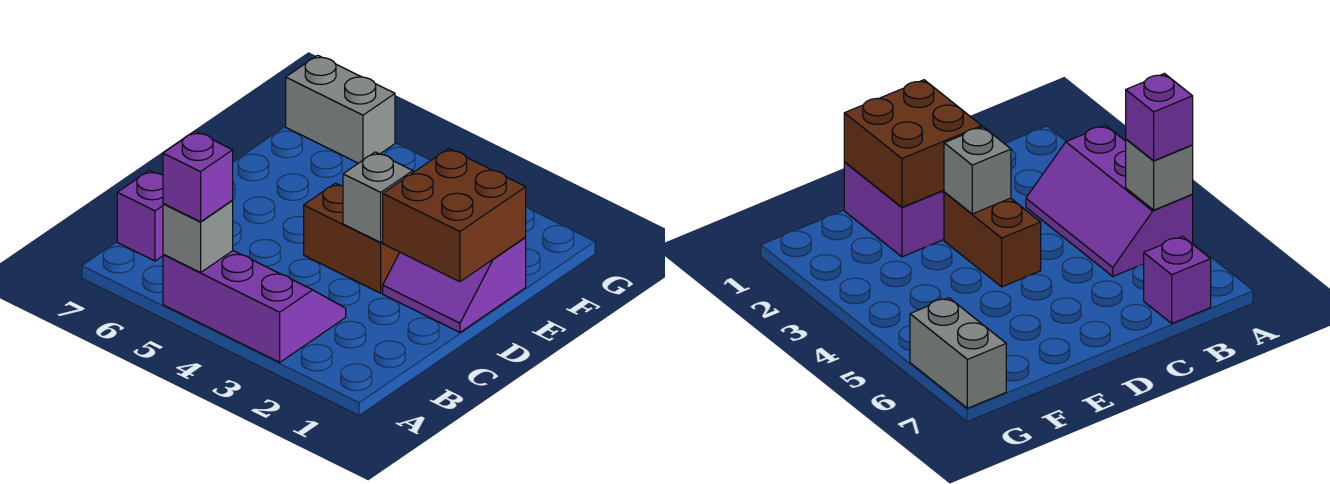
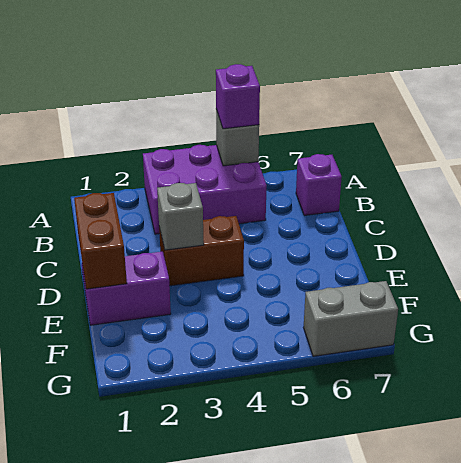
purple slope A3:B5 level 1 top A -> purple brick A3:B5 level 1
brown brick D1:E2 level 2 -> brown brick D1:E1 level 2

